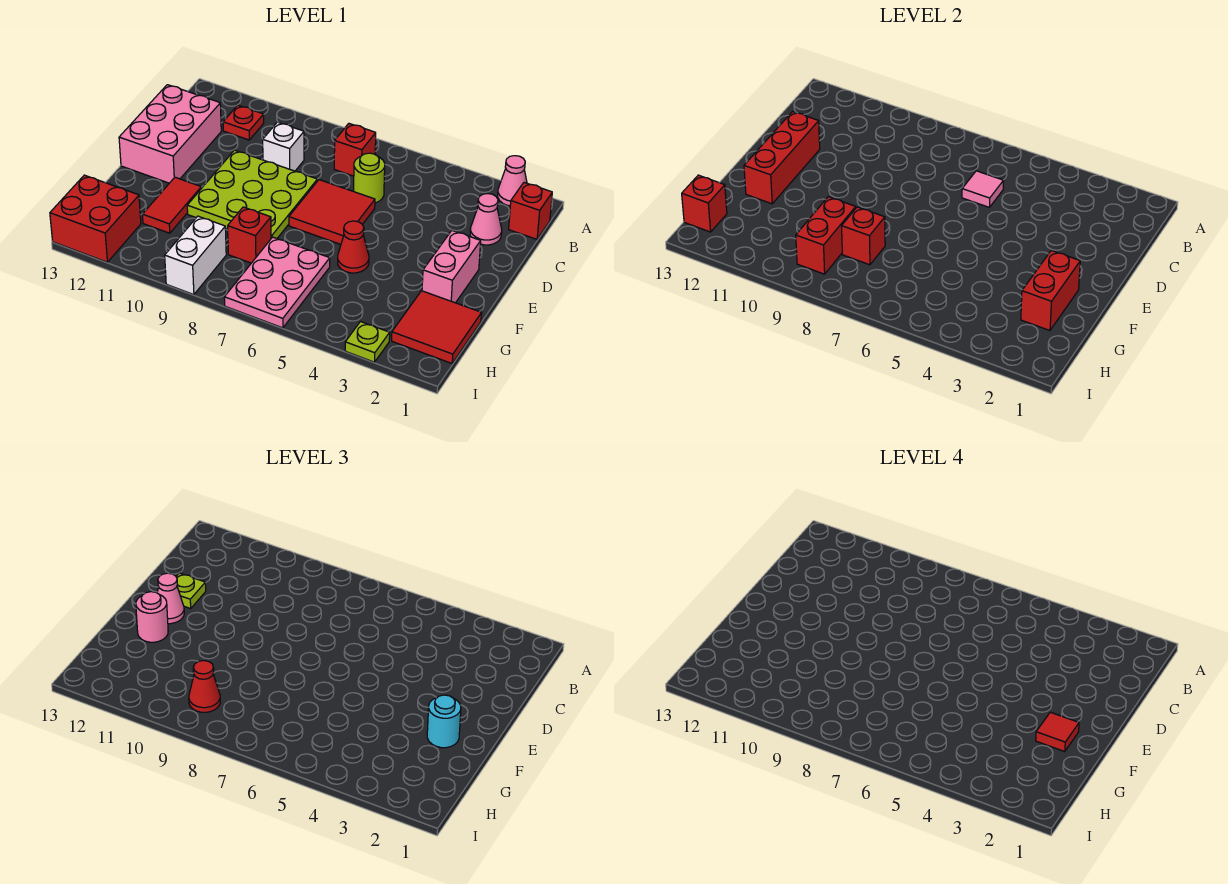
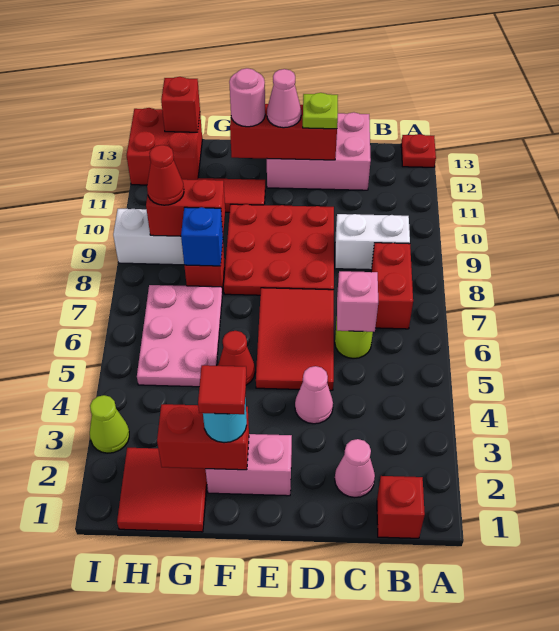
pink cone A2 level 1 -> pink cone D4 level 1
red brick B7 level 1 -> red brick B7:B8 level 1
red plate B11 level 1 -> red plate A13 level 1
pink tile C6 level 2 -> pink brick C6 level 2
white brick C9 level 1 -> white brick B9:C9 level 1
red tile D6:E7 level 1 -> red tile D5:E7 level 1
lime plate D8:F10 level 1 -> red plate D8:F10 level 1
pink plate G6:I7 level 1 -> pink plate G5:H7 level 1
red brick G8 level 2 -> blue brick G8 level 2
lime plate I3 level 1 -> lime cone I3 level 1

